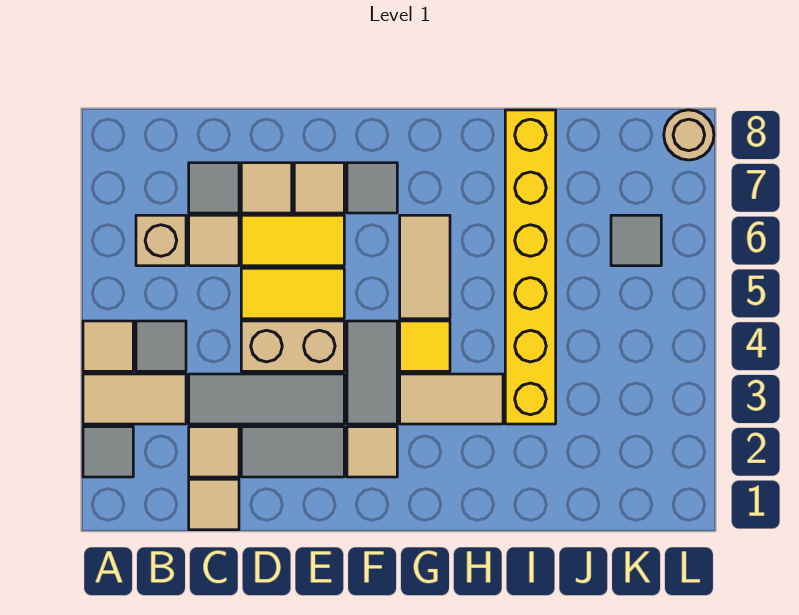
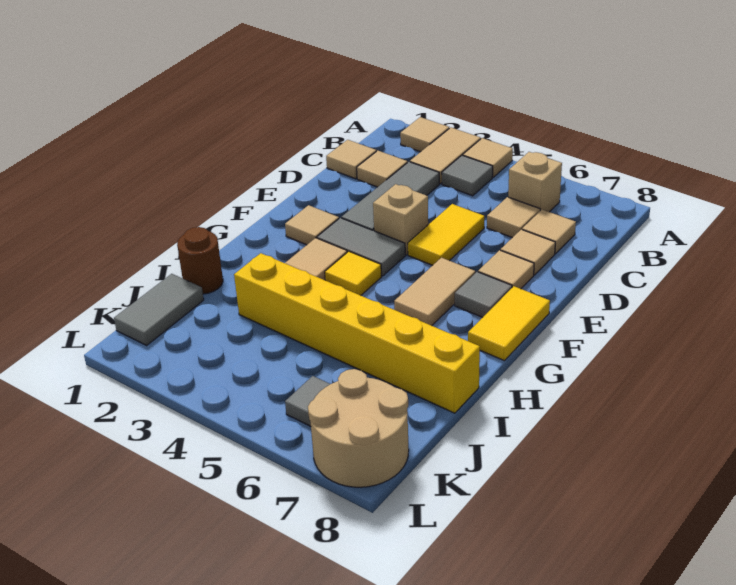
grey tile A2 level 1 -> tan tile A2 level 1
grey tile C7 level 1 -> tan tile C7 level 1
grey tile D2:E2 level 1 -> grey tile J1:K1 level 1
tan brick D4:E4 level 1 -> tan brick E4 level 1
yellow tile D6:E6 level 1 -> yellow tile F8:G8 level 1
tan tile G5:G6 level 1 -> tan tile F6:G6 level 1
none -> brown round brick I1 level 1
tan round brick L8 level 1 -> tan round brick K7:L8 level 1

